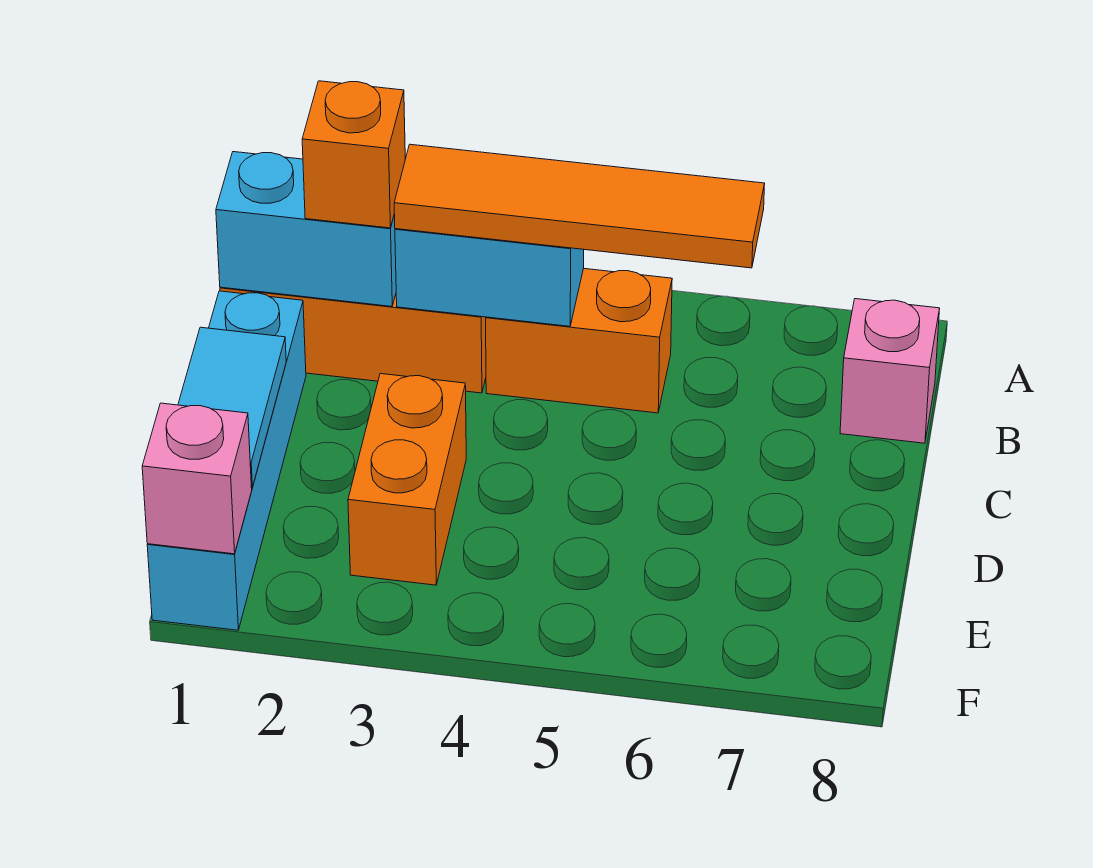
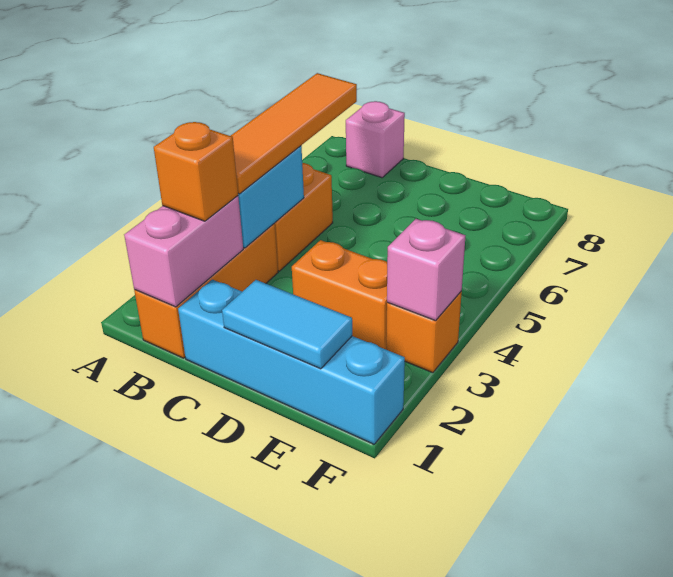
cyan brick B1:B2 level 2 -> pink brick B1:B2 level 2
pink brick F1 level 2 -> pink brick F3 level 2
none -> orange brick F3 level 1

